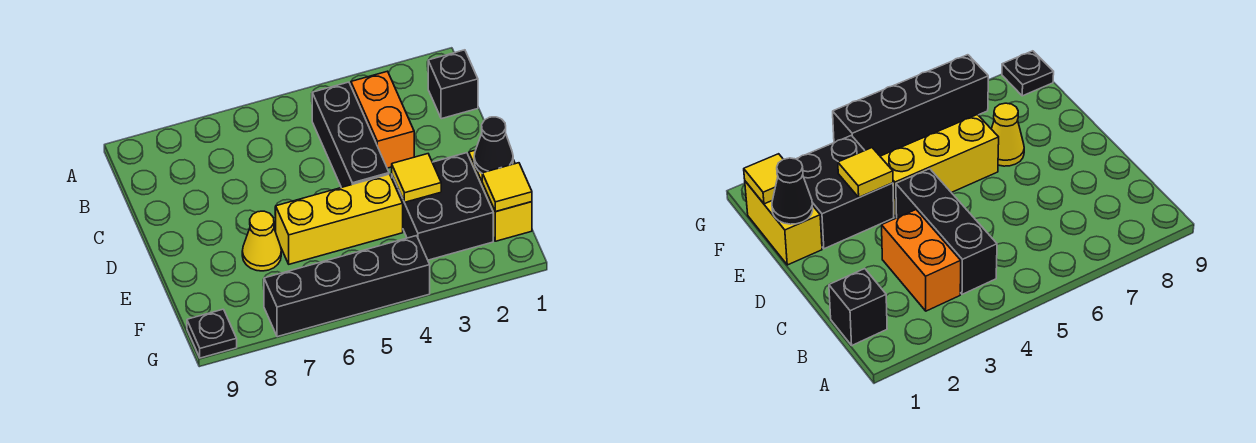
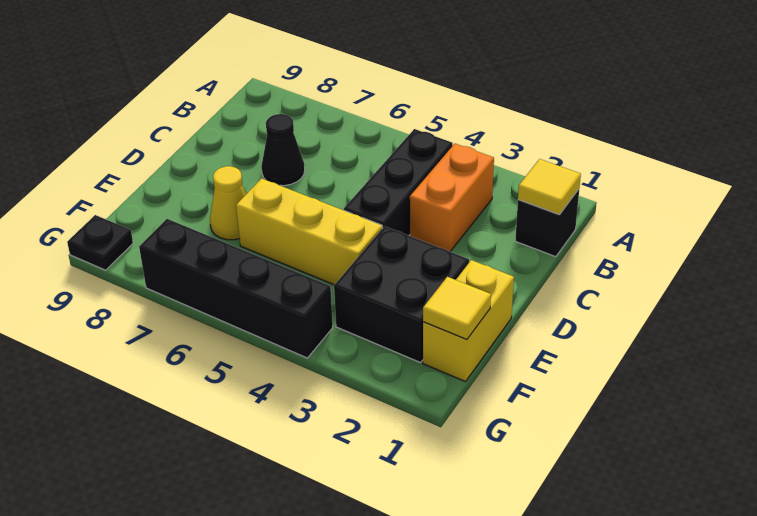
black cone E1 level 2 -> black cone C7 level 1
yellow tile E3 level 2 -> yellow tile B1 level 2

